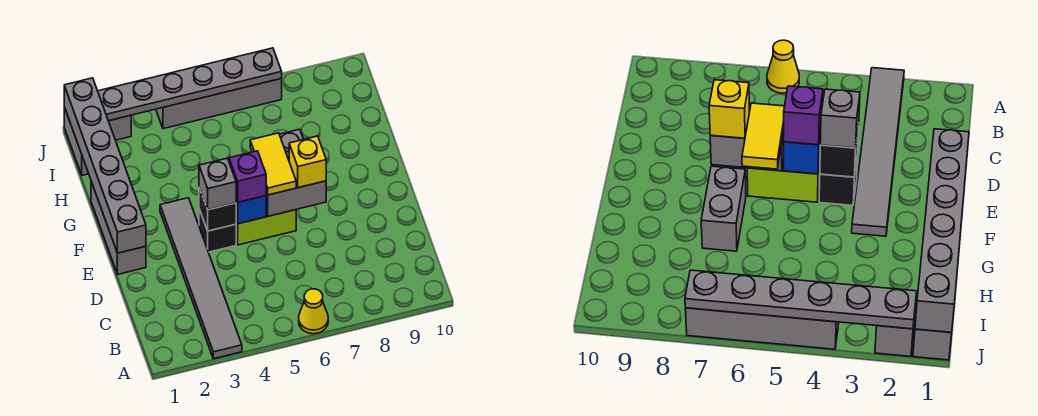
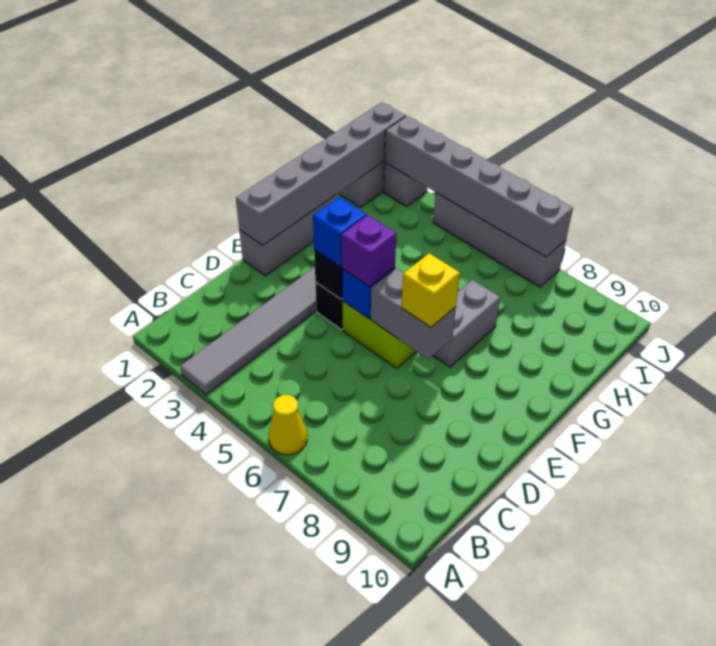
grey brick E4 level 3 -> blue brick E4 level 3
yellow tile E6:F6 level 3 -> none
grey plate J2:J7 level 2 -> grey brick J2:J7 level 2

